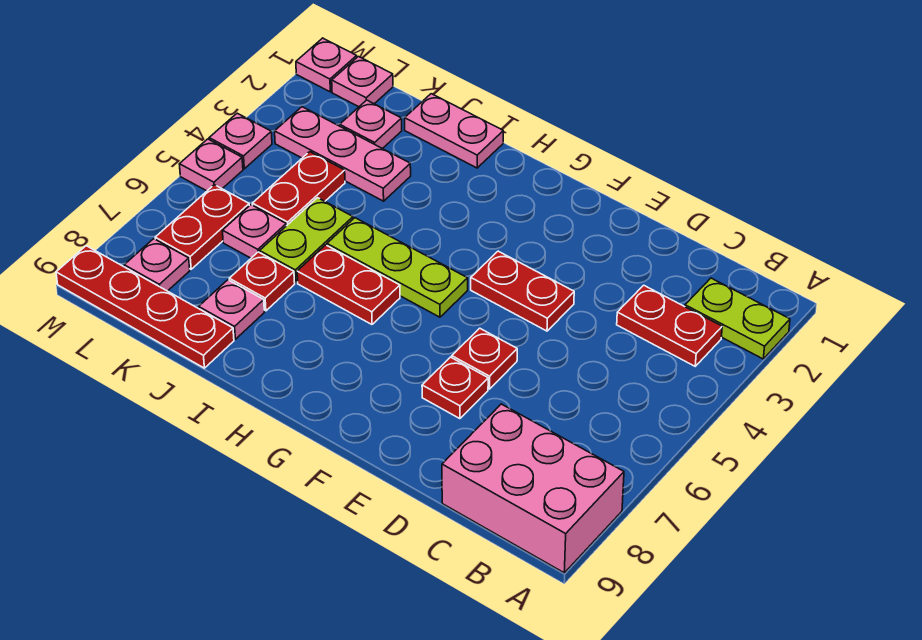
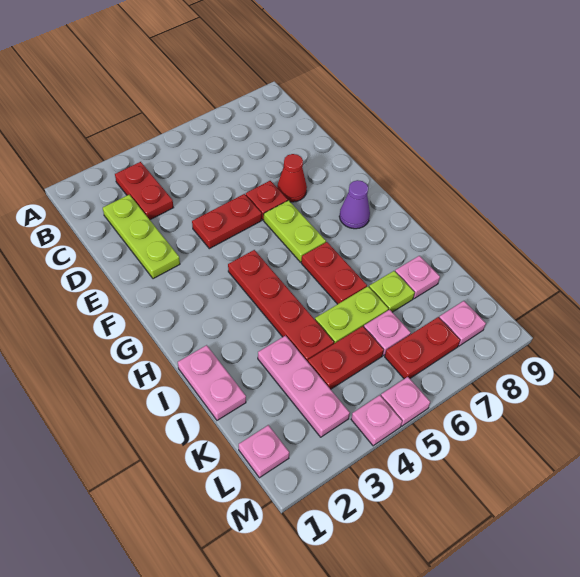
lime plate A2:B2 level 1 -> lime plate F6:G6 level 1
pink brick A8:C9 level 1 -> none
red plate E4:F4 level 1 -> red plate E4:E5 level 1
red plate E7 level 1 -> red cone E7 level 1
lime plate G5:I5 level 1 -> lime plate C2:E2 level 1
none -> purple cone G8 level 1
red plate J7 level 1 -> lime plate J7 level 1
red plate J9:M9 level 1 -> red plate G4:J4 level 1
pink plate K2 level 1 -> none
pink plate M1 level 1 -> none

